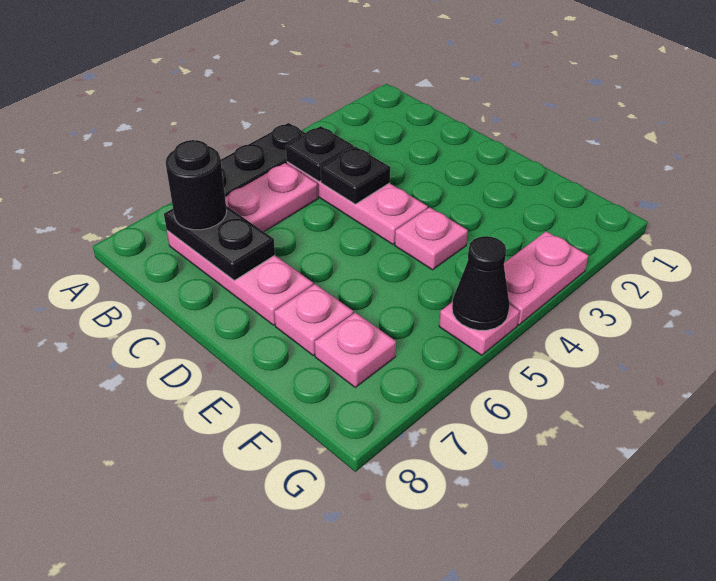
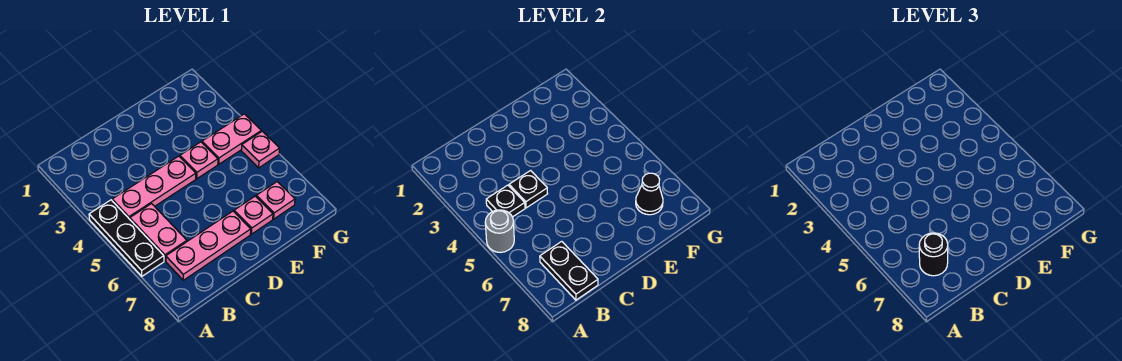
none -> grey round brick A5 level 2
black plate B7:C7 level 2 -> black plate B7:B8 level 2
pink plate G3:G4 level 1 -> pink plate F4:G4 level 1
black cone G5 level 2 -> black cone F7 level 2

